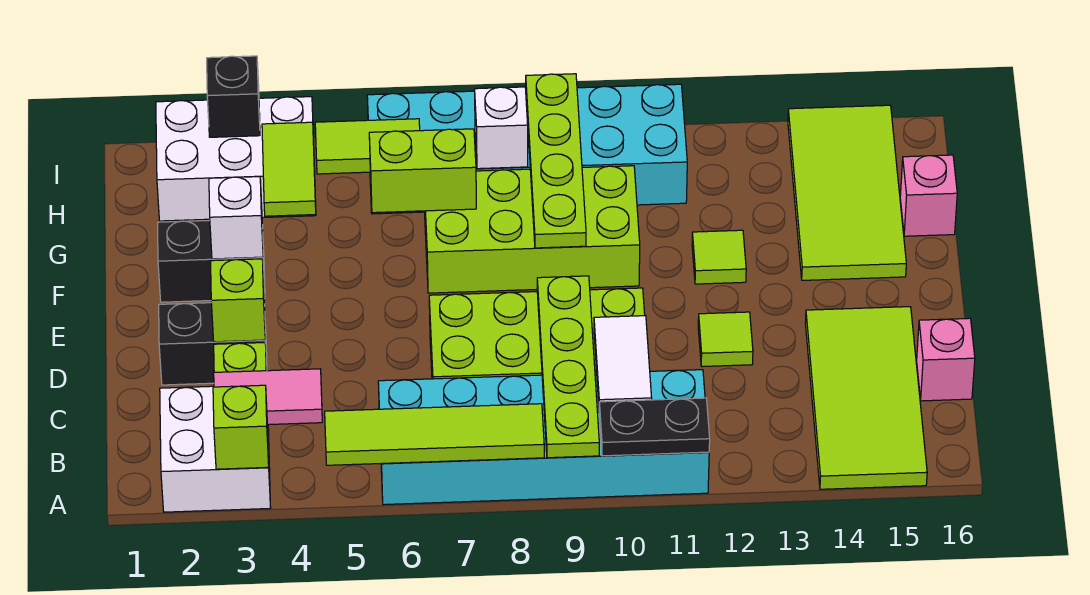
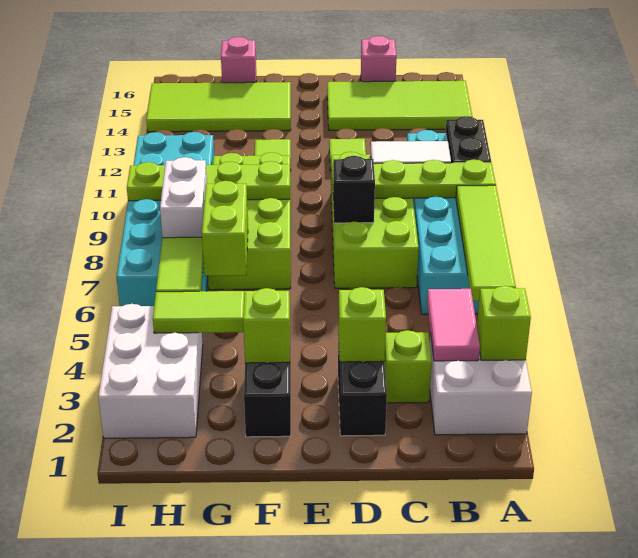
white brick F3 level 2 -> lime brick F3 level 2
white brick H8 level 2 -> white brick H7:H8 level 2
black brick I3 level 2 -> black brick D8 level 2

